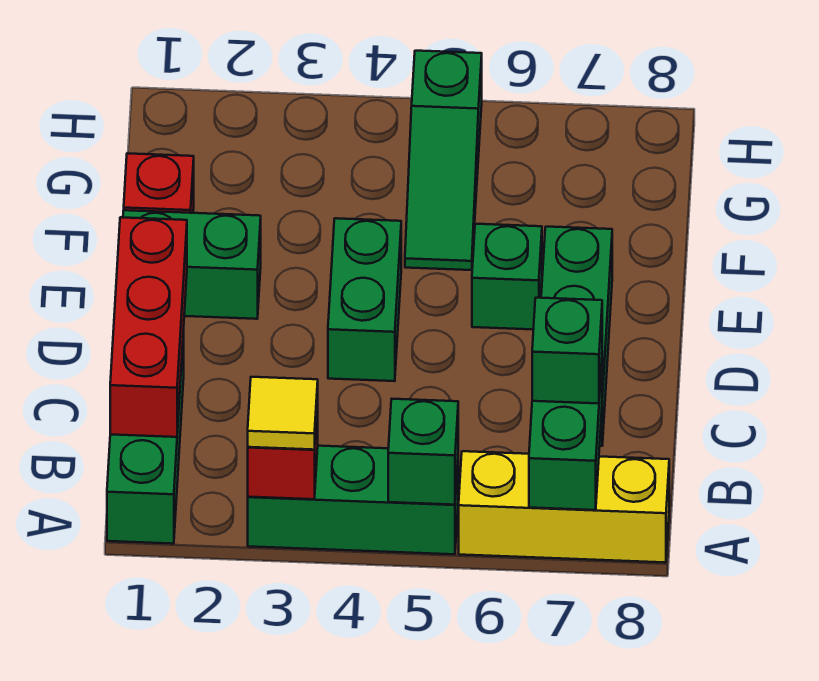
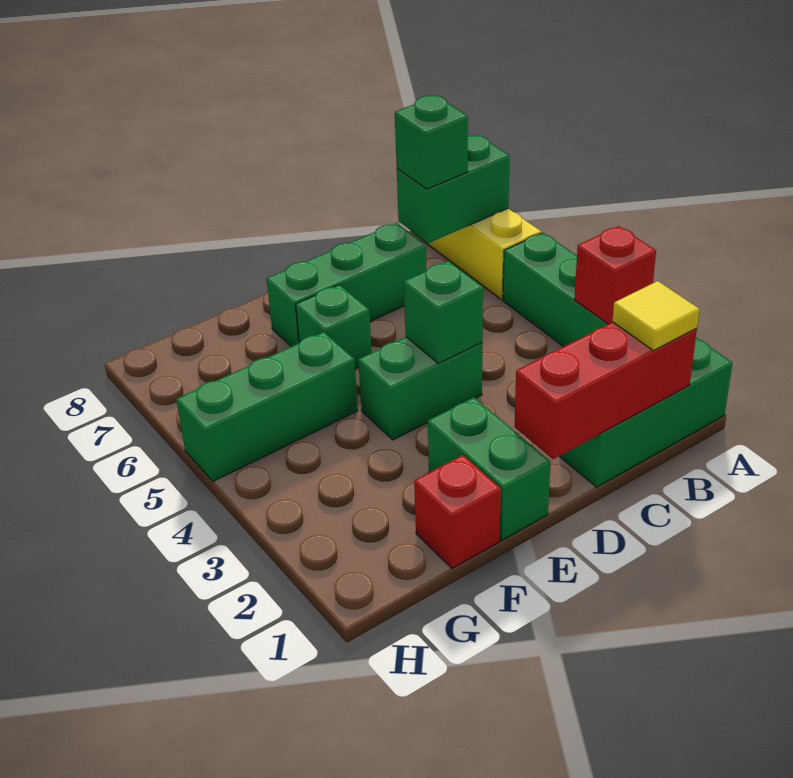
yellow tile A3 level 3 -> yellow tile B1 level 3
green brick A5 level 2 -> green brick D4 level 2
green slope F5:H5 level 1 top H -> green brick F5:H5 level 1

